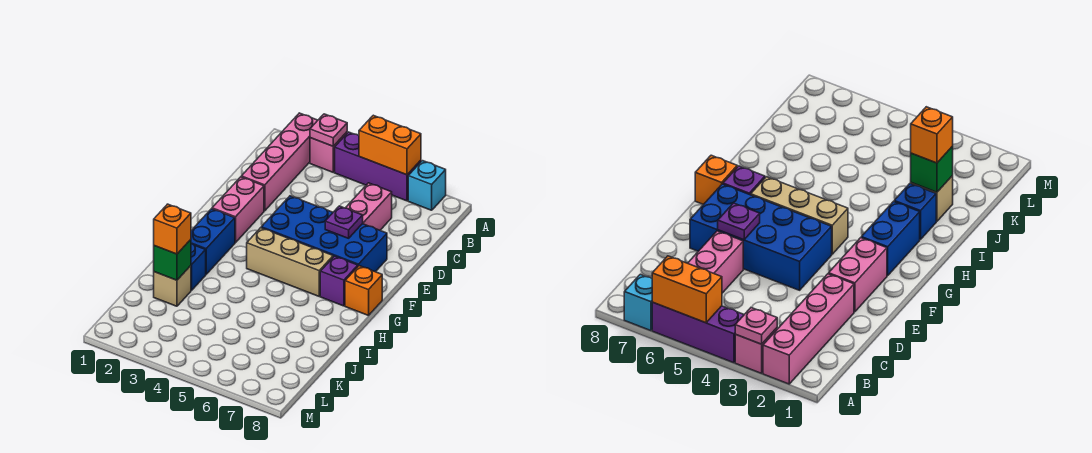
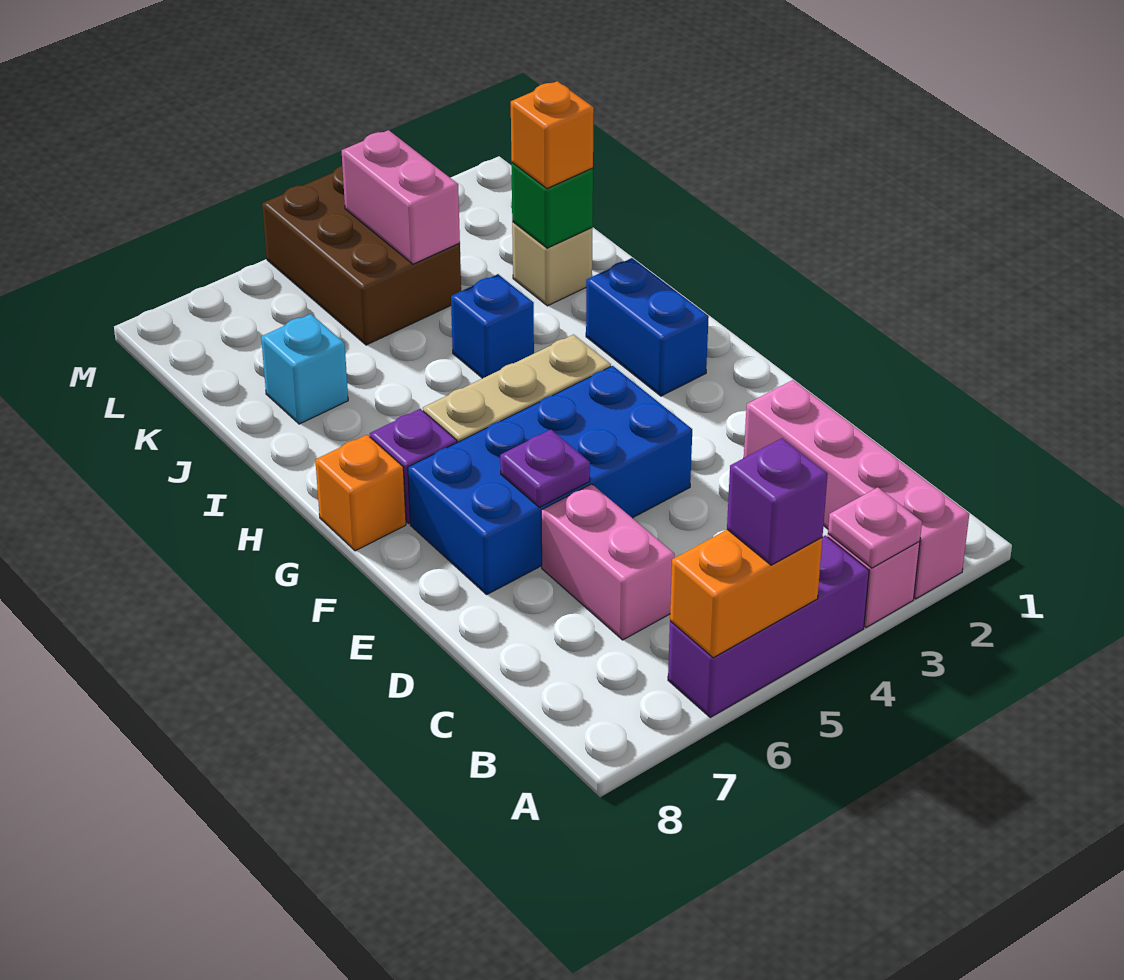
none -> purple brick A5 level 3
cyan brick A7 level 1 -> cyan brick J7 level 1
pink brick E2:F2 level 1 -> pink brick K4:L4 level 2
blue brick I2 level 1 -> blue brick I4 level 1
none -> brown brick K4:M5 level 1

